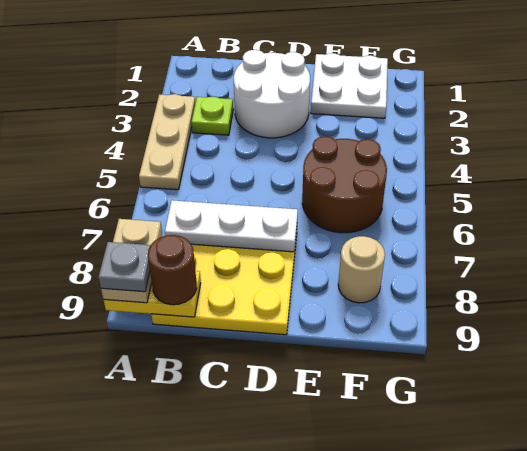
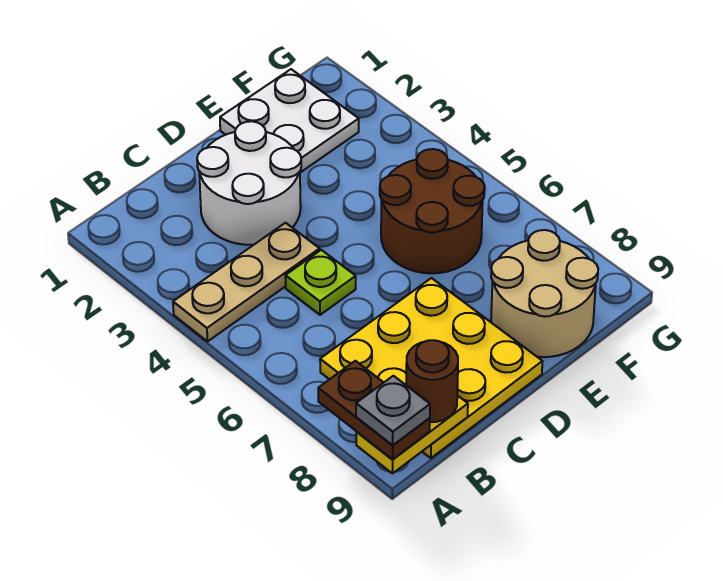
tan plate A3:A5 level 1 -> tan plate A4:C4 level 1
tan plate A8:A9 level 3 -> brown plate A8:A9 level 3
lime plate B3 level 1 -> lime plate C5 level 1
white plate B7:D7 level 2 -> none
tan round brick F8 level 1 -> tan round brick E8:F9 level 1

